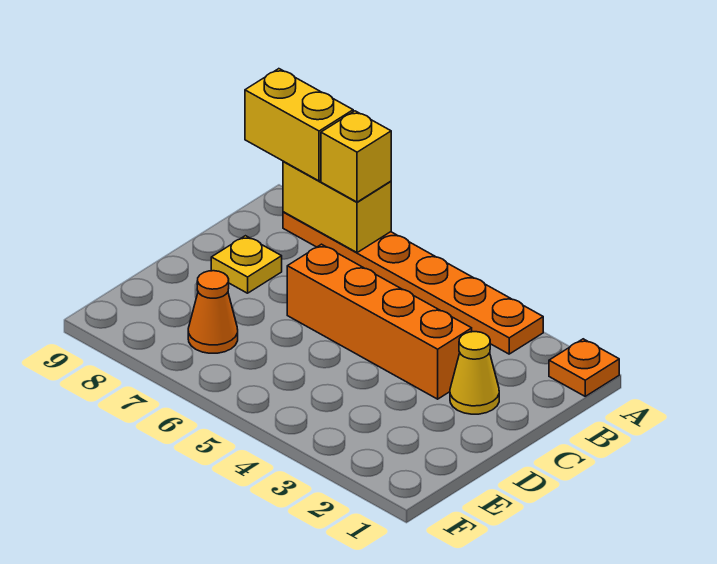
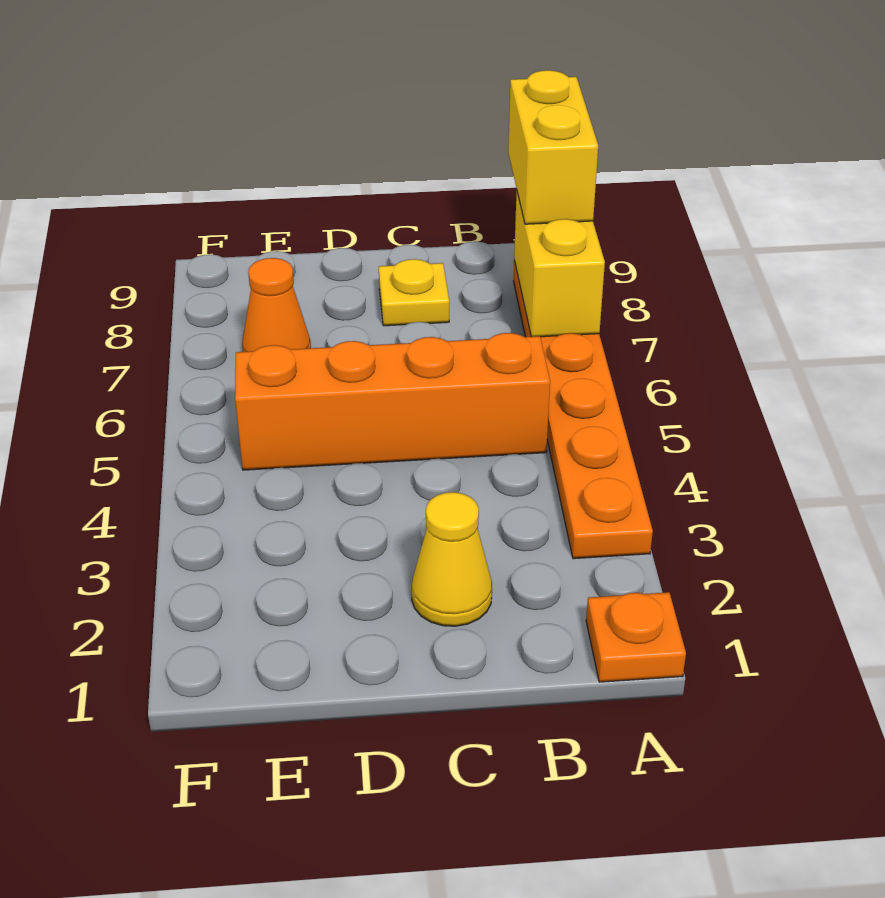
yellow brick A7 level 3 -> none
orange brick C3:C6 level 1 -> orange brick B5:E5 level 1

